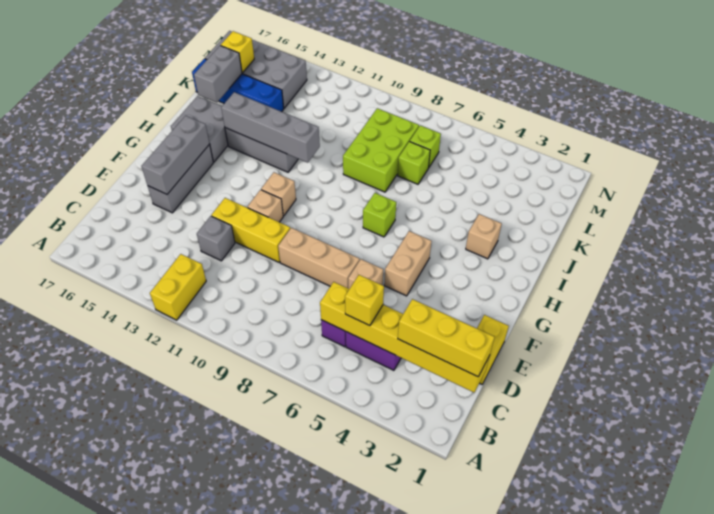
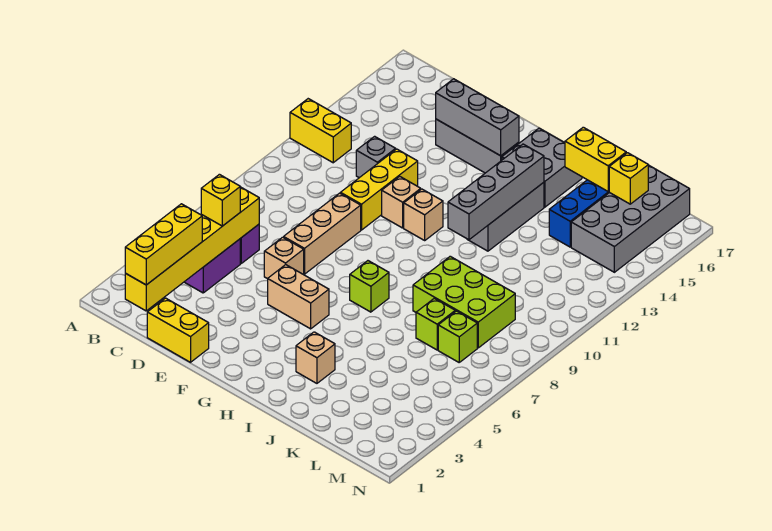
grey brick J16:K16 level 2 -> yellow brick J16:K16 level 2

